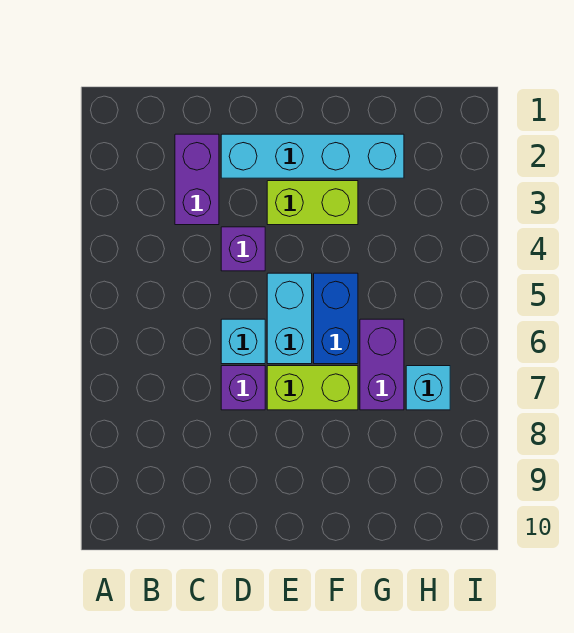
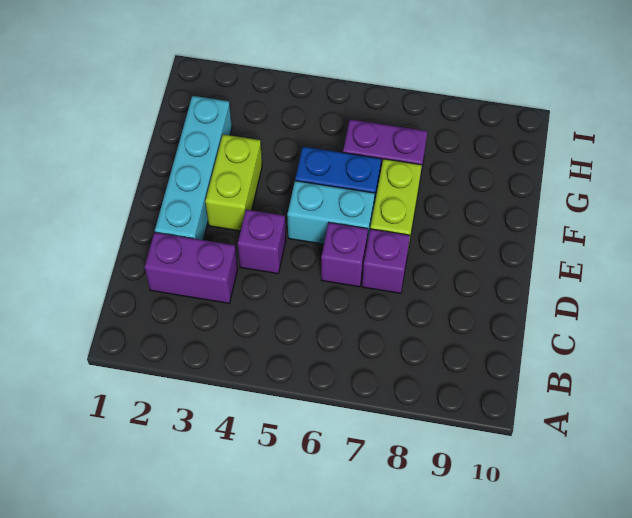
cyan brick D6 level 1 -> purple brick D6 level 1
cyan brick H7 level 1 -> none

